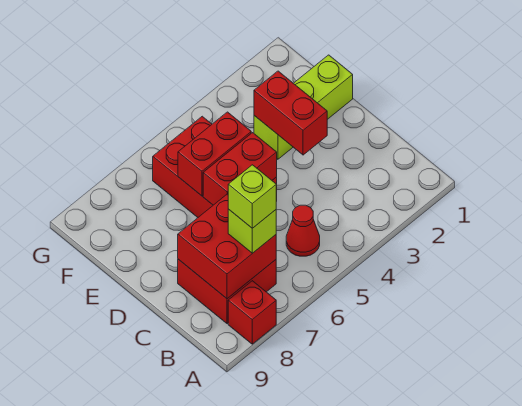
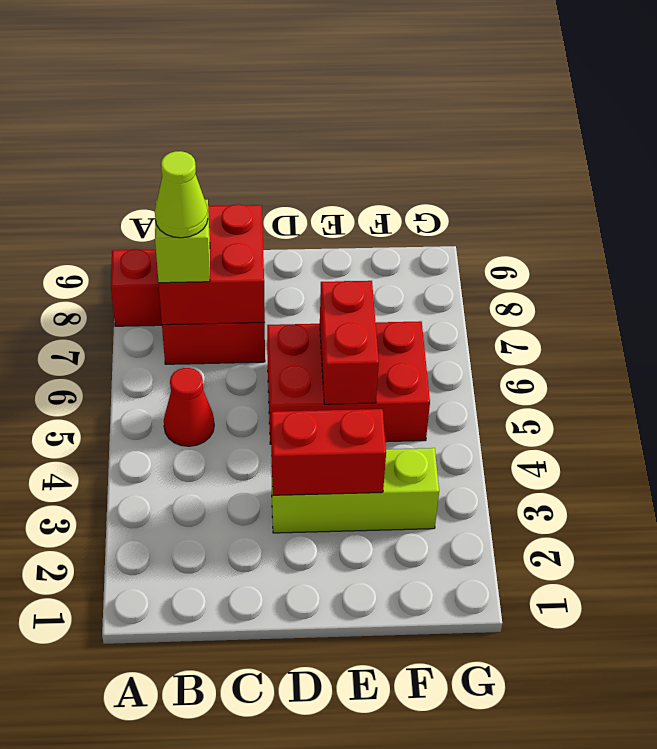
lime brick B7 level 4 -> lime cone B7 level 4
red brick D5:D6 level 2 -> none
lime brick E1:E3 level 1 -> lime brick D3:F3 level 1

